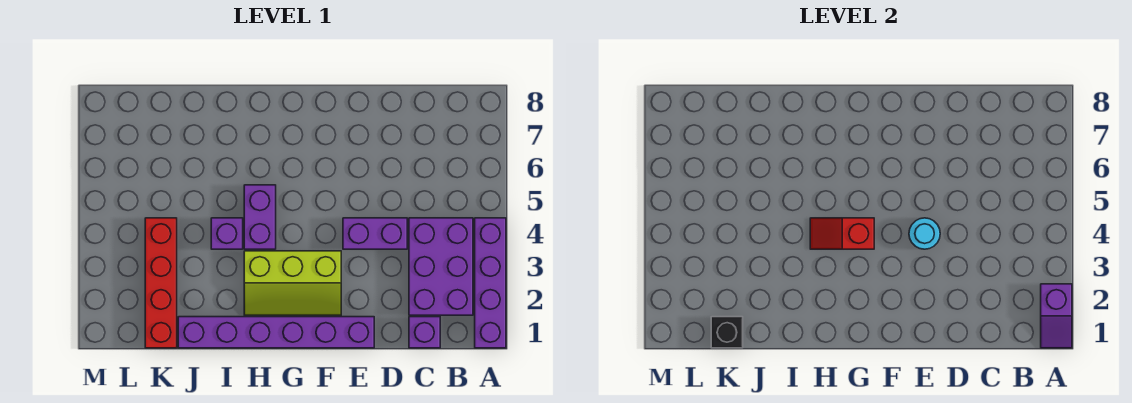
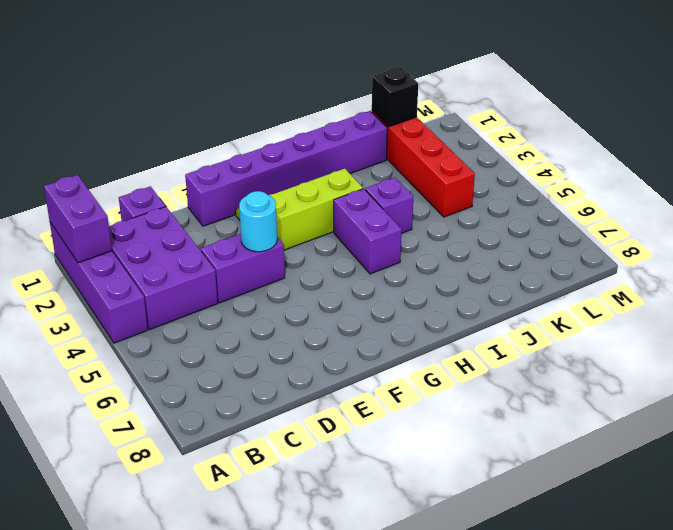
purple slope A1:A2 level 2 top 2 -> purple brick A1:A2 level 2
red slope G4:H4 level 2 top G -> none

